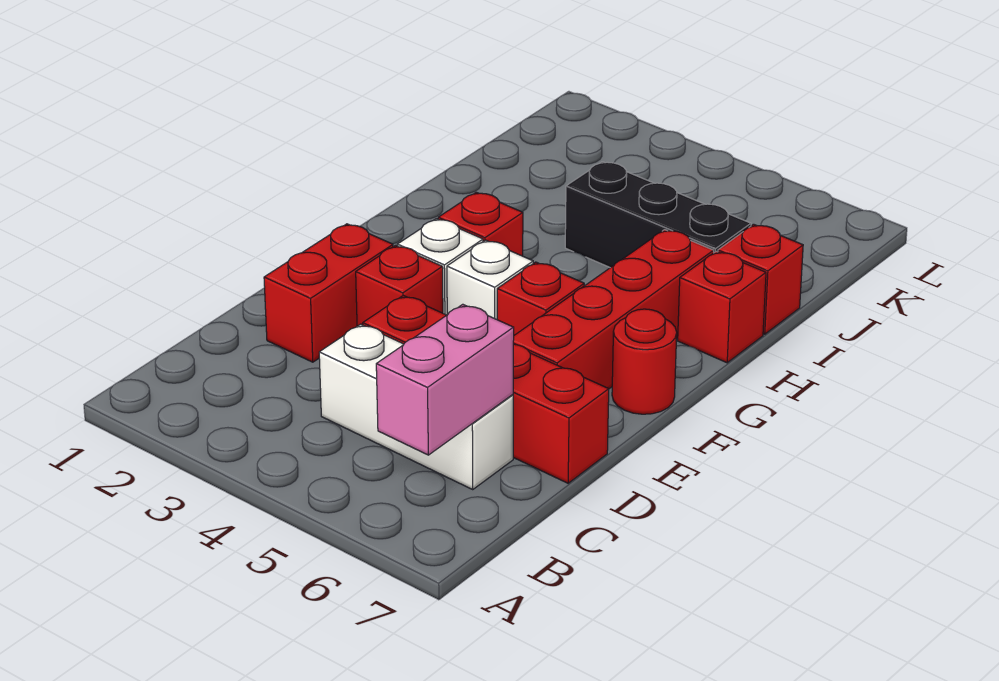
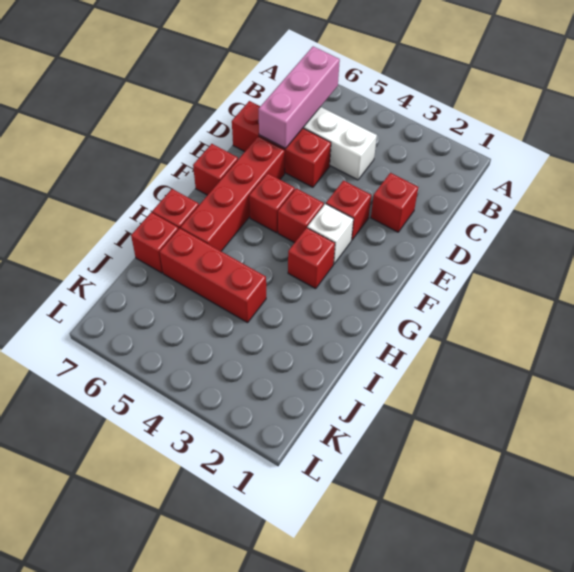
pink brick B6:C6 level 2 -> pink brick B6:D6 level 2
red brick D2:E2 level 1 -> red brick D2 level 1
red brick D4:D7 level 1 -> red brick D5:D7 level 1
white brick F4 level 1 -> red brick F4 level 1
red round brick F7 level 1 -> red brick F7 level 1
black brick I4:I6 level 1 -> red brick I4:I6 level 1

